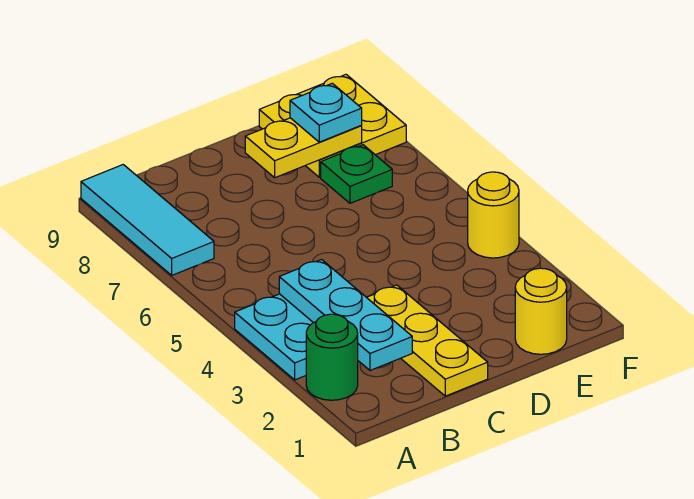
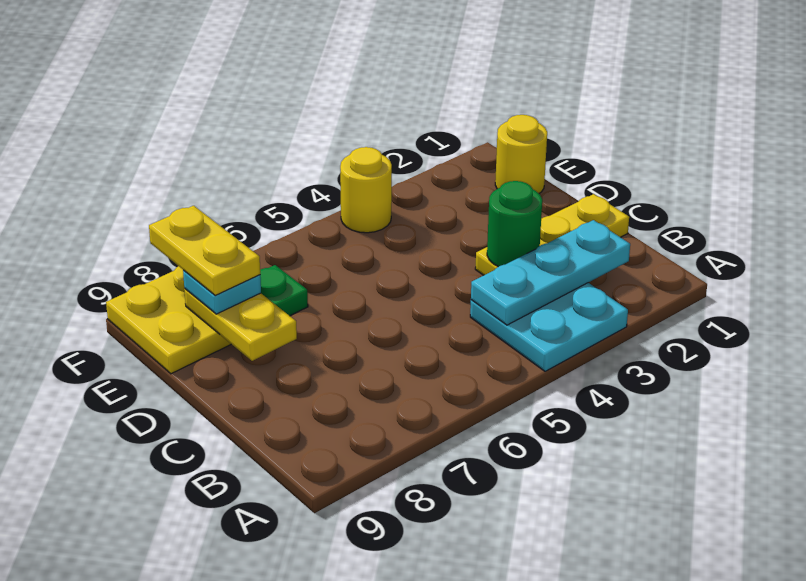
green round brick A2 level 1 -> green round brick C3 level 2
cyan tile A7:A9 level 1 -> none
none -> yellow plate E8:F8 level 4

